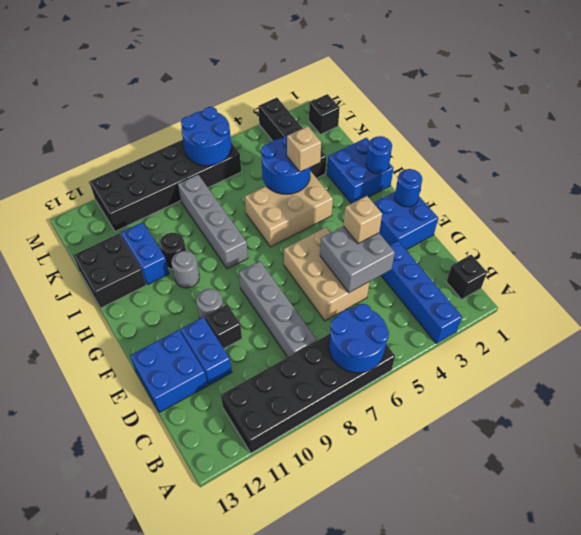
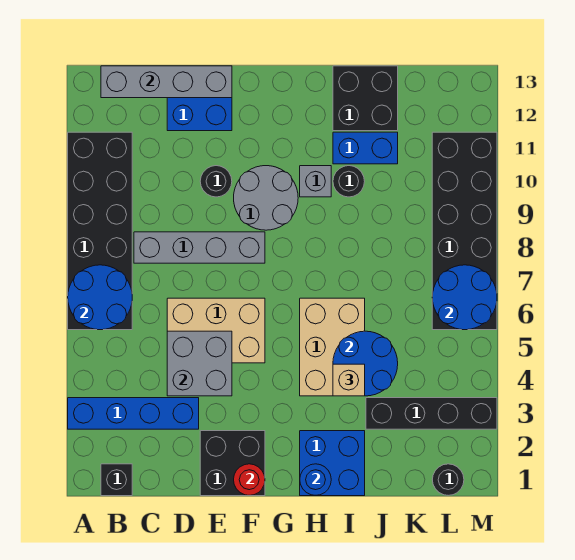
blue brick D11:E11 level 1 -> none
blue brick E1:F2 level 1 -> black brick E1:F2 level 1
tan brick E4 level 3 -> none
black brick E10 level 1 -> black round brick E10 level 1
blue round brick F1 level 2 -> red round brick F1 level 2
grey round brick F10 level 1 -> grey round brick F9:G10 level 1
grey brick H8:K8 level 1 -> grey brick B13:E13 level 2
grey round brick H10 level 1 -> grey brick H10 level 1
black brick L1 level 1 -> black round brick L1 level 1

